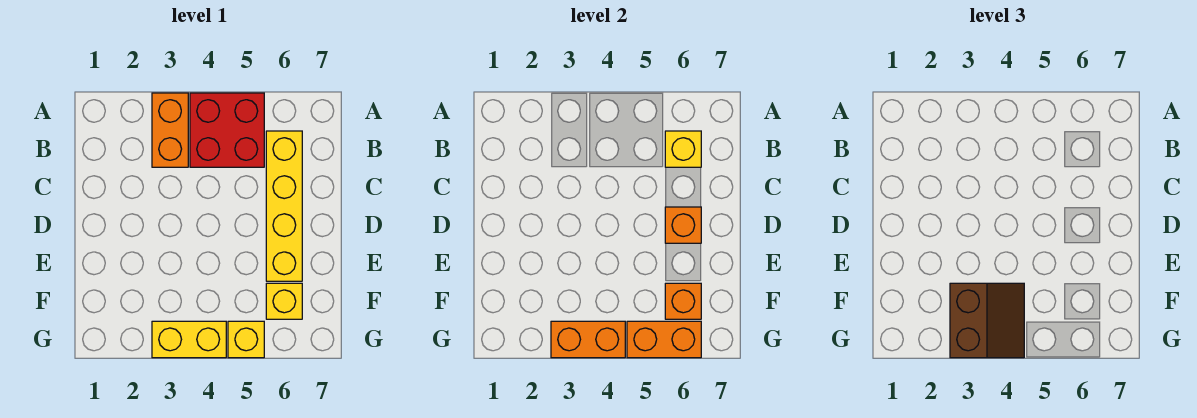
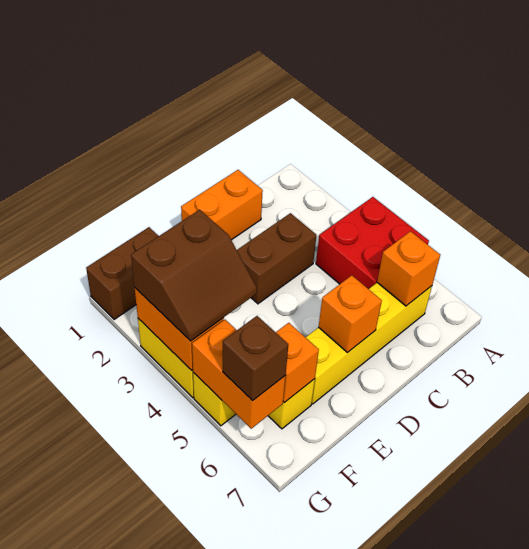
orange brick A3:B3 level 1 -> orange brick C1:D1 level 1
yellow brick B6 level 2 -> orange brick B6 level 2
none -> brown brick C3:D3 level 1
none -> brown brick F1:G1 level 1
none -> brown brick G6 level 3

